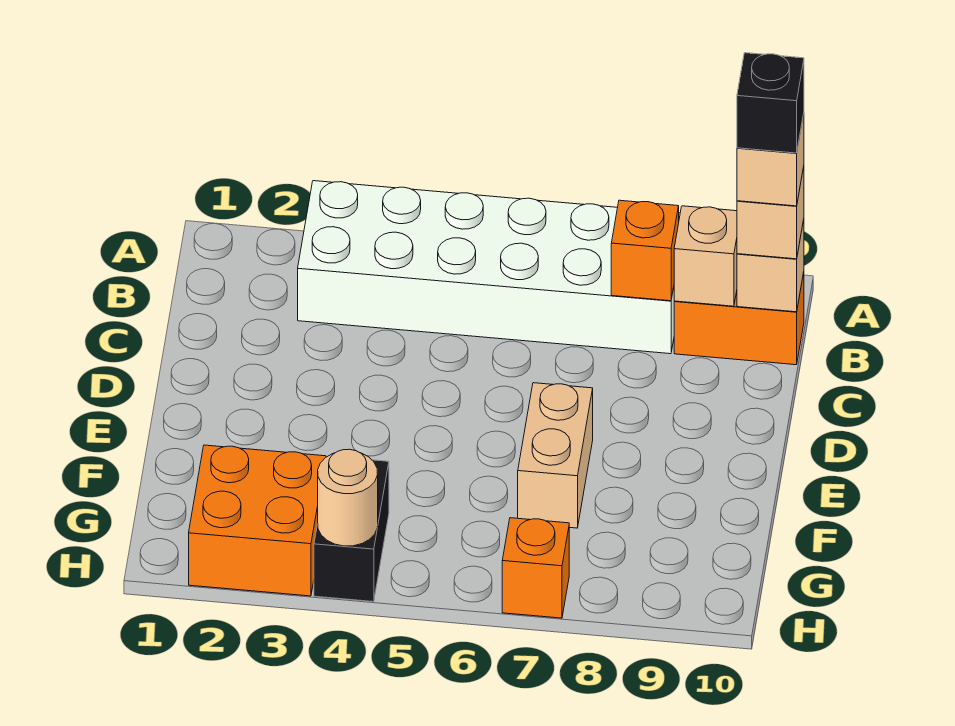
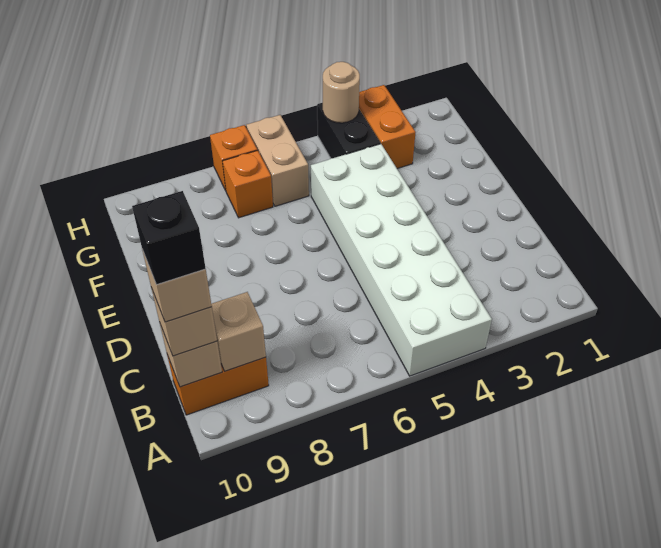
white brick A3:B8 level 1 -> white brick A4:F5 level 1
orange brick B8 level 2 -> orange brick G7 level 1
tan brick E7:F7 level 1 -> tan brick G6:H6 level 1
orange brick G2:H3 level 1 -> orange brick G3:H3 level 1

